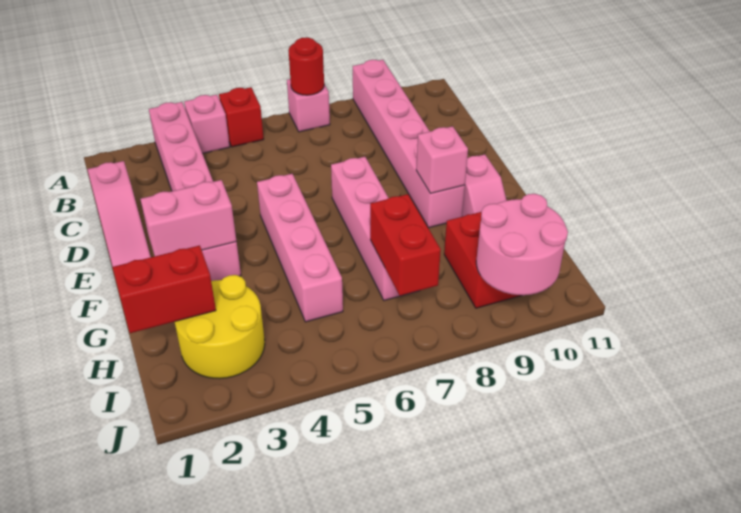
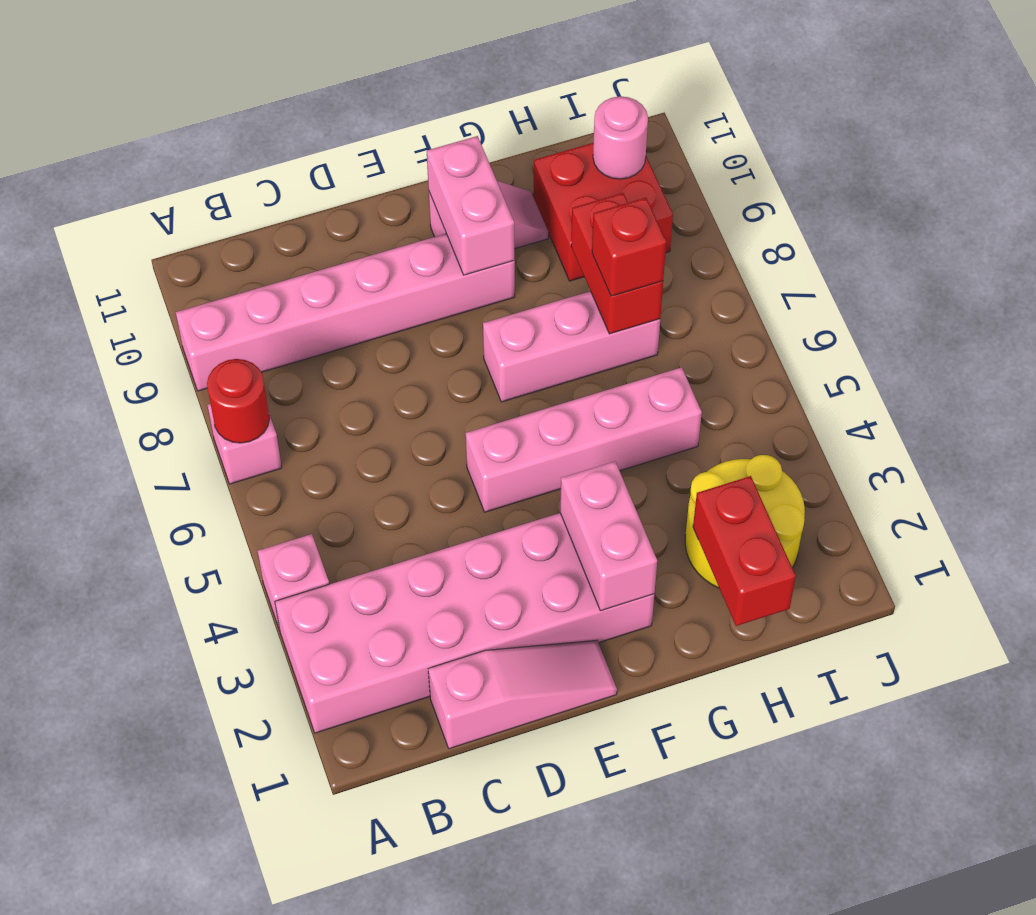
pink brick A3:F3 level 1 -> pink brick A2:F3 level 1
red brick A5 level 1 -> red brick H7 level 3
pink brick E7:H7 level 1 -> pink brick F7:H7 level 1
pink brick F9 level 2 -> pink brick F9:F10 level 2
red brick H7:I7 level 2 -> red brick H7:H8 level 2
pink round brick I9:J10 level 2 -> pink round brick I10 level 2

